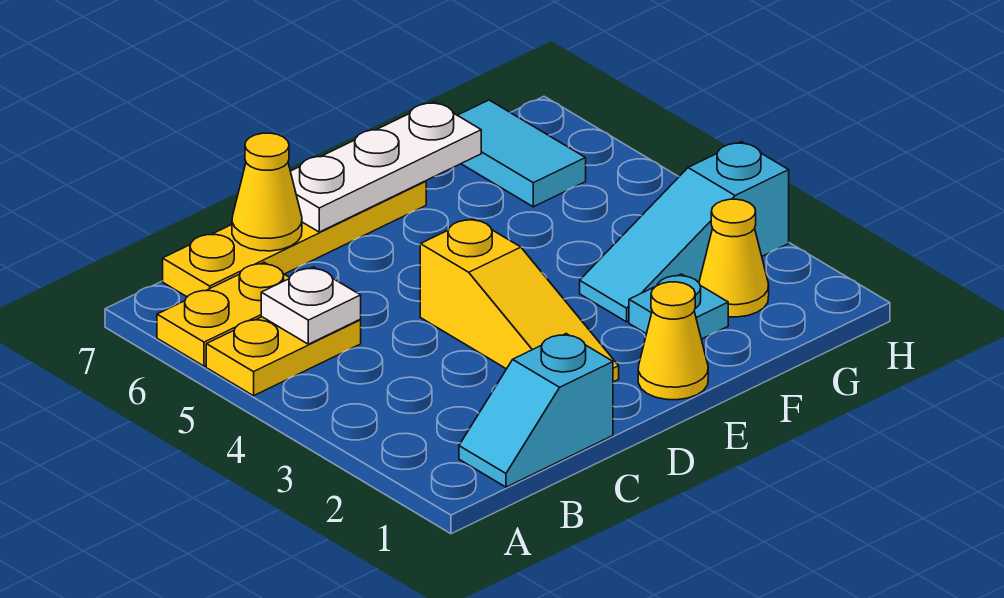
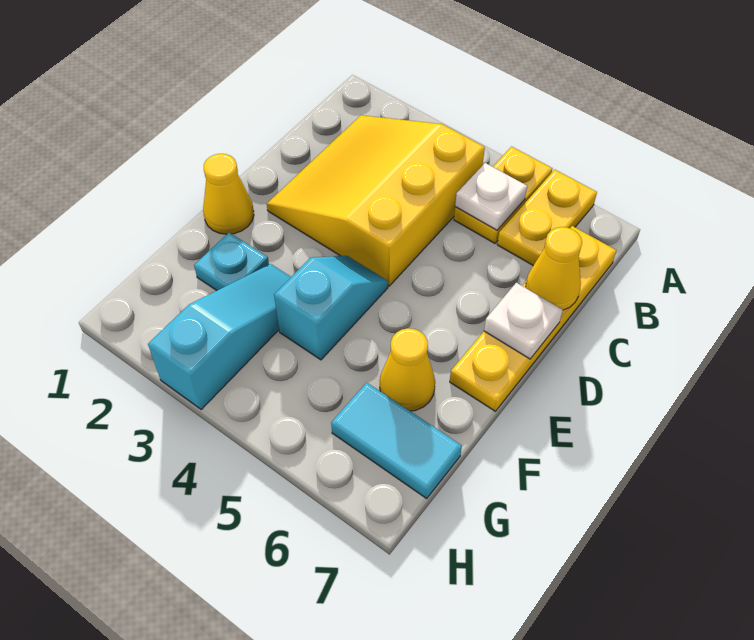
cyan slope B1:C1 level 1 top C -> cyan slope E4:F4 level 1 top F
yellow slope D2:D4 level 1 top 4 -> yellow slope B2:D4 level 1 top 4
white plate D7:F7 level 2 -> white plate D7 level 2
yellow cone G2 level 1 -> yellow cone F6 level 1

